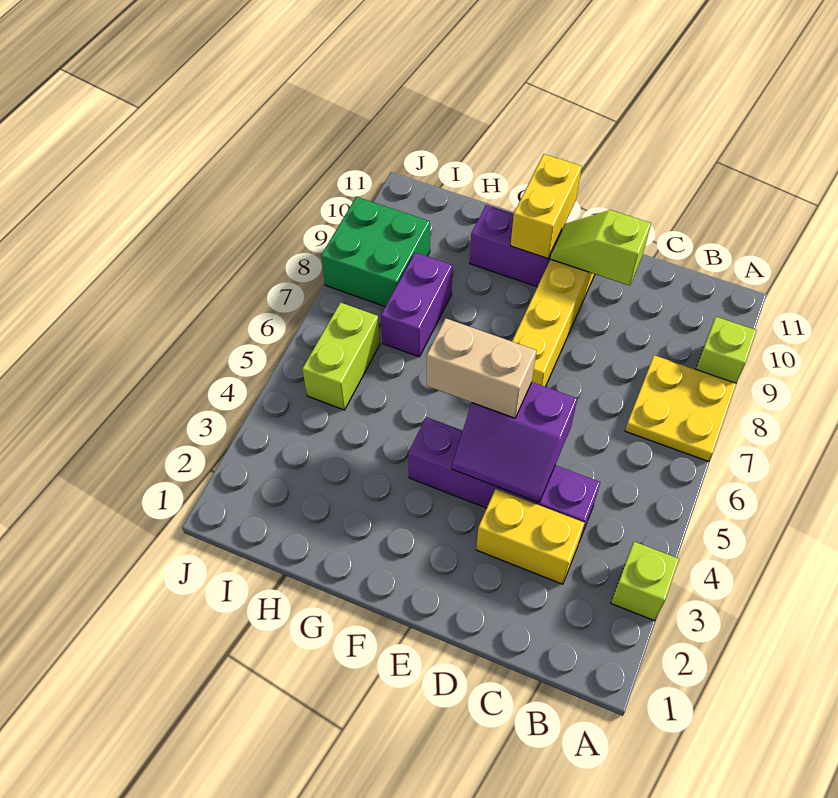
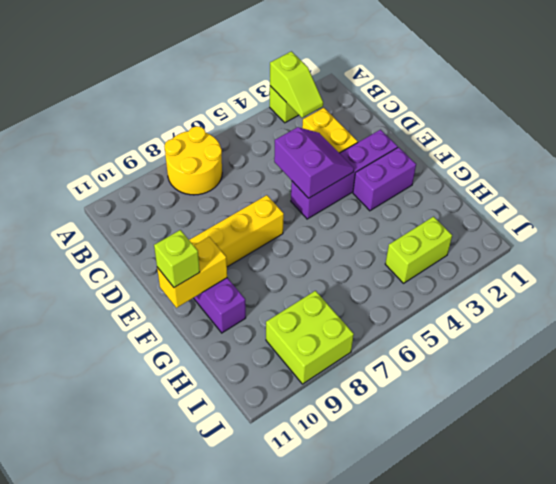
yellow plate A7:B8 level 1 -> yellow round brick A7:B8 level 1
lime brick A9 level 1 -> lime brick F11 level 3
purple brick C4:F4 level 1 -> purple brick E2:E5 level 1
lime slope D10:E10 level 2 top D -> lime slope A3:B3 level 2 top A
tan brick E5:F5 level 3 -> none
purple brick H7:H8 level 1 -> purple brick F2:F3 level 1
lime brick I5:I6 level 1 -> lime brick I3:I4 level 1
green brick I8:J9 level 1 -> lime brick I8:J9 level 1

